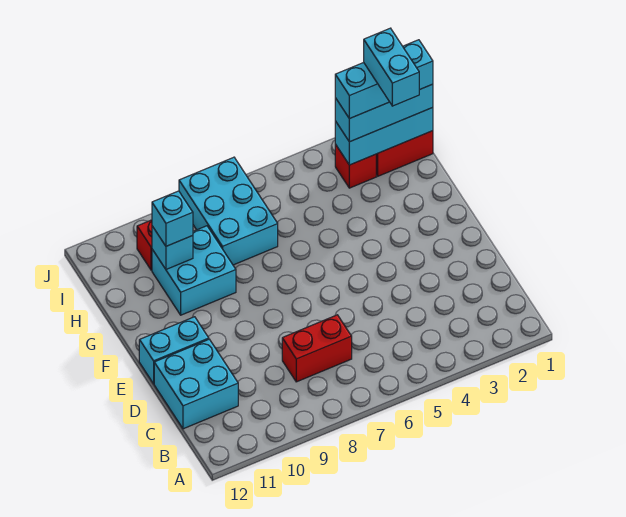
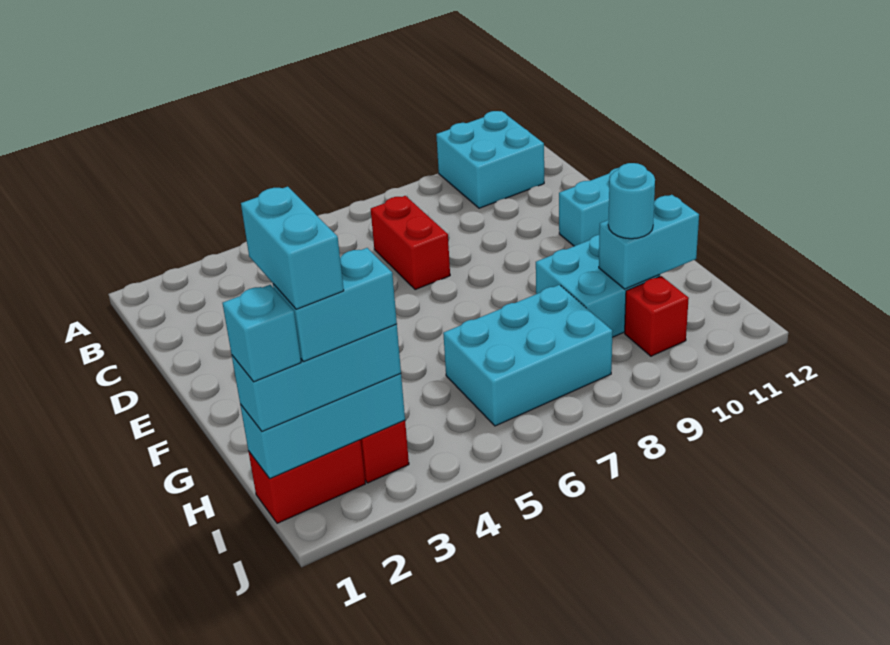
red brick C7:C8 level 1 -> red brick C7:D7 level 1
cyan brick C11:D12 level 1 -> cyan brick A10:B11 level 1
cyan brick H7:J8 level 1 -> cyan brick H6:I8 level 1
cyan brick H10 level 2 -> cyan brick H10:H11 level 2
cyan brick H10 level 3 -> cyan round brick H10 level 3

